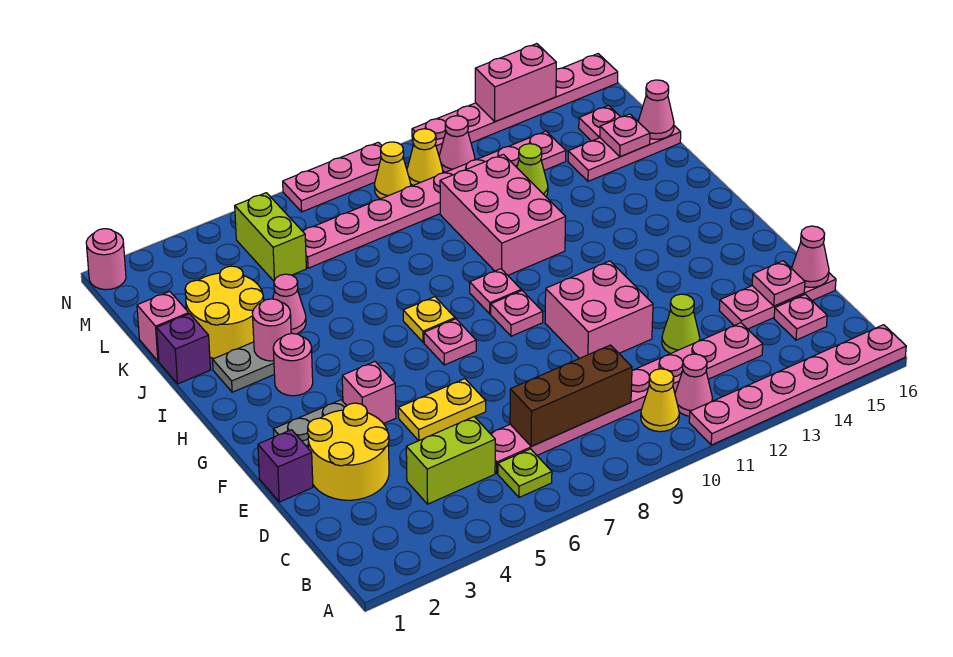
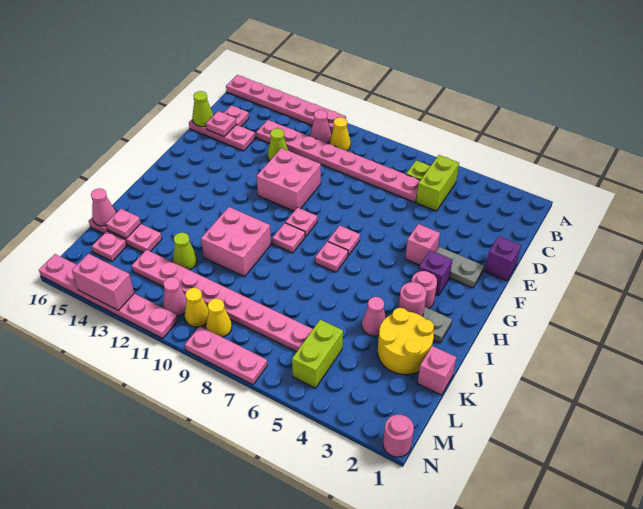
lime brick C4:C5 level 1 -> lime brick B5:C5 level 1
brown brick C7:C9 level 2 -> none
yellow round brick D2:E3 level 1 -> none
pink cone D16 level 2 -> lime cone D16 level 2
yellow plate E5:E6 level 1 -> none
yellow plate H7 level 1 -> pink plate H7 level 1
pink brick I10:K11 level 1 -> pink brick I10:J11 level 1
purple brick J1 level 1 -> purple brick G3 level 1

